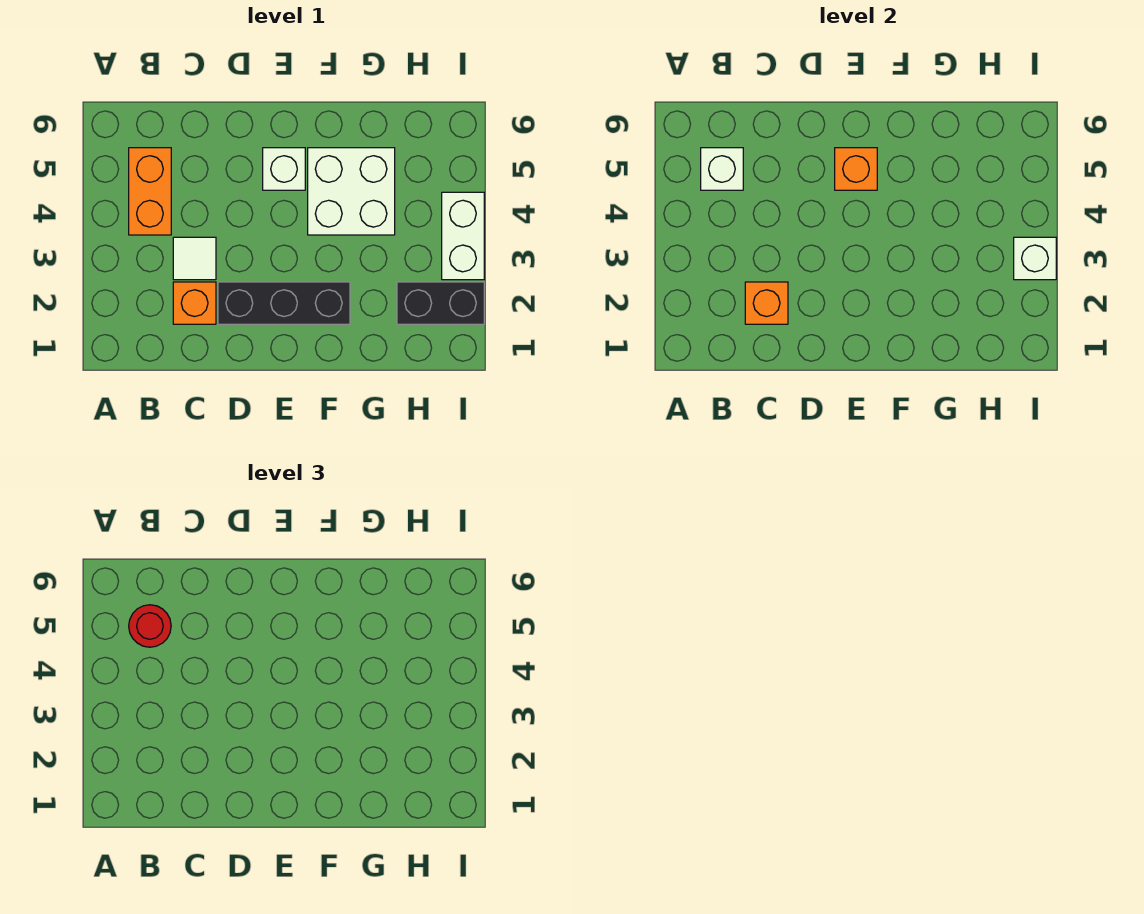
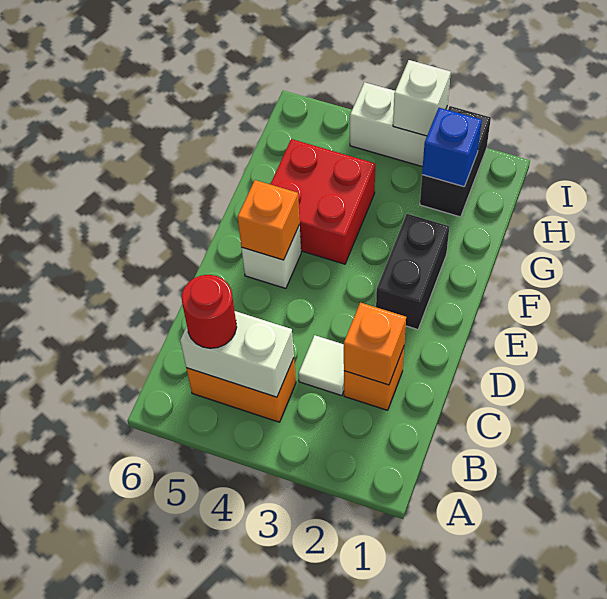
white brick B5 level 2 -> white brick B4:B5 level 2
black brick D2:F2 level 1 -> black brick E2:F2 level 1
white brick F4:G5 level 1 -> red brick F4:G5 level 1
none -> blue brick H2 level 2

